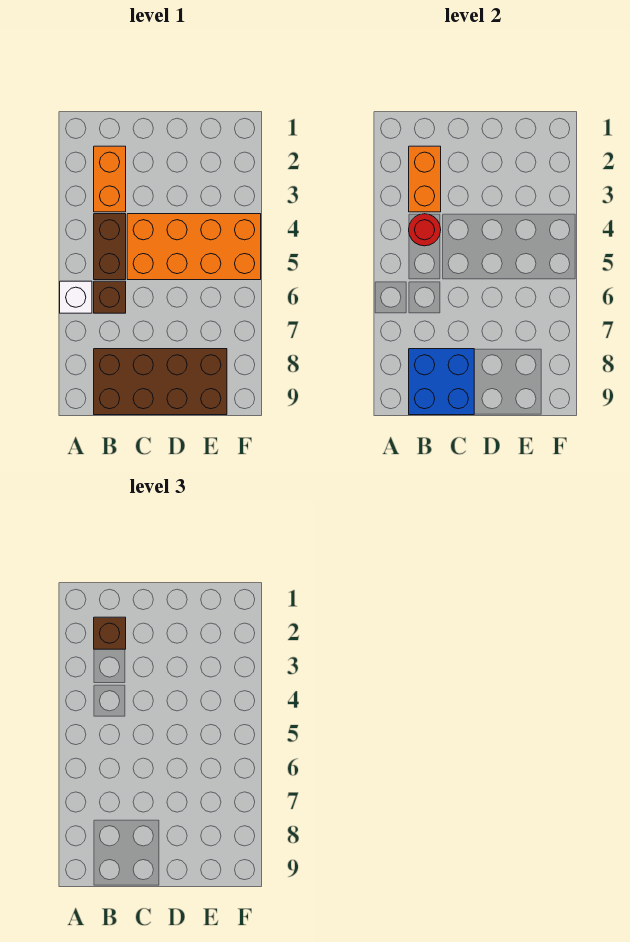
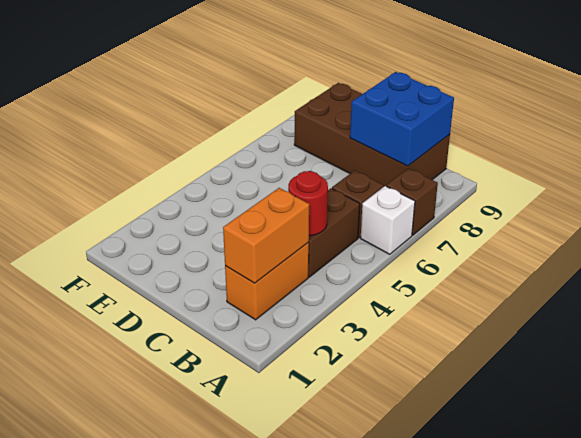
brown brick B2 level 3 -> brown brick A7 level 1
orange brick C4:F5 level 1 -> none

